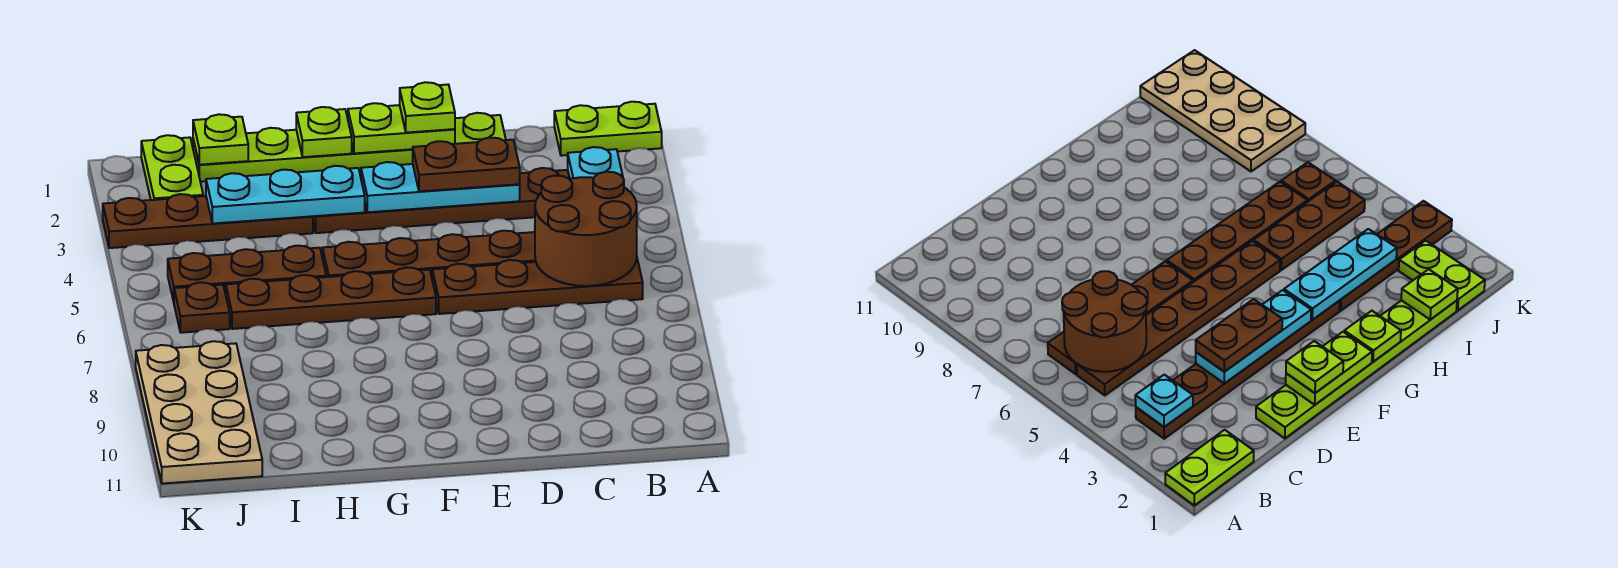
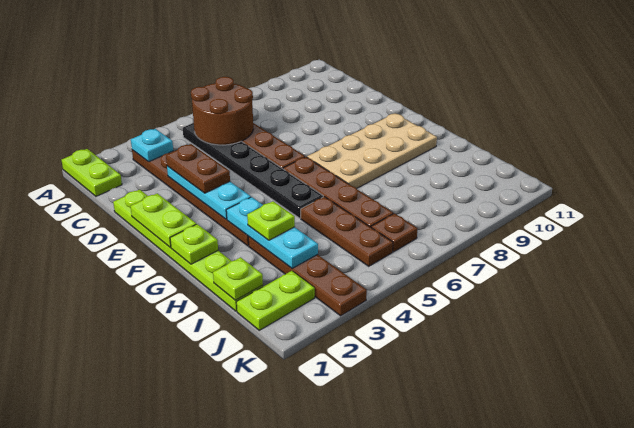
brown plate B5:G5 level 1 -> black plate B5:G5 level 1
lime plate E1 level 3 -> lime plate H3 level 3
tan plate J8:K11 level 1 -> tan plate F7:G10 level 1

